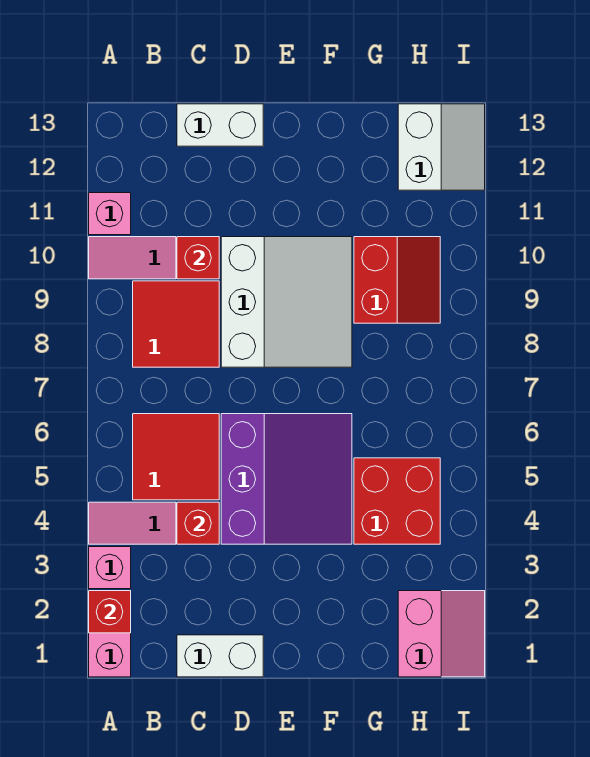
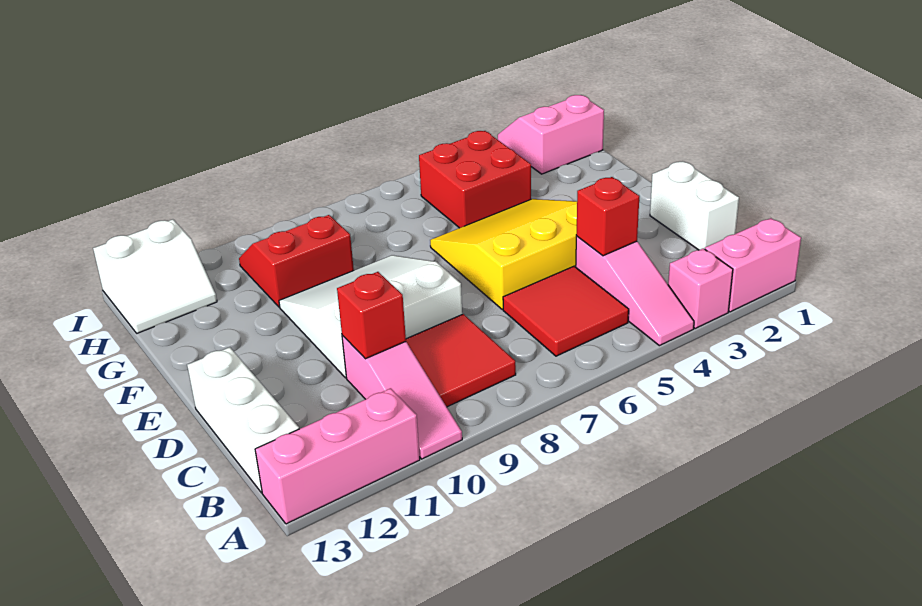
red brick A2 level 2 -> none
pink brick A11 level 1 -> pink brick A11:A13 level 1
white brick C13:D13 level 1 -> white brick B13:D13 level 1
purple slope D4:F6 level 1 top D -> yellow slope D4:F6 level 1 top D
white slope H12:I13 level 1 top H -> white slope H12:I13 level 1 top I

